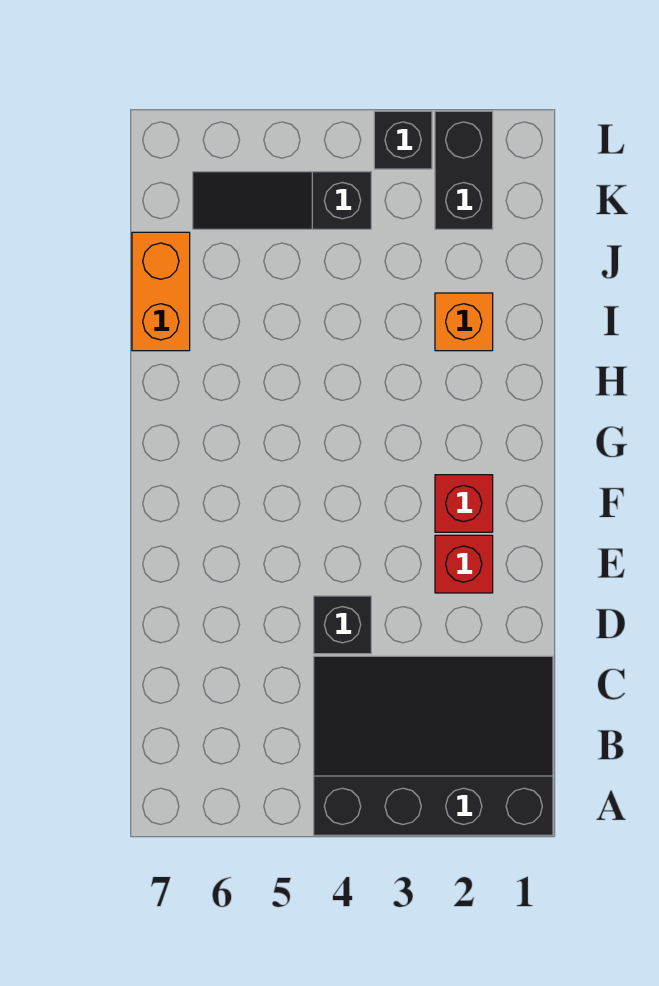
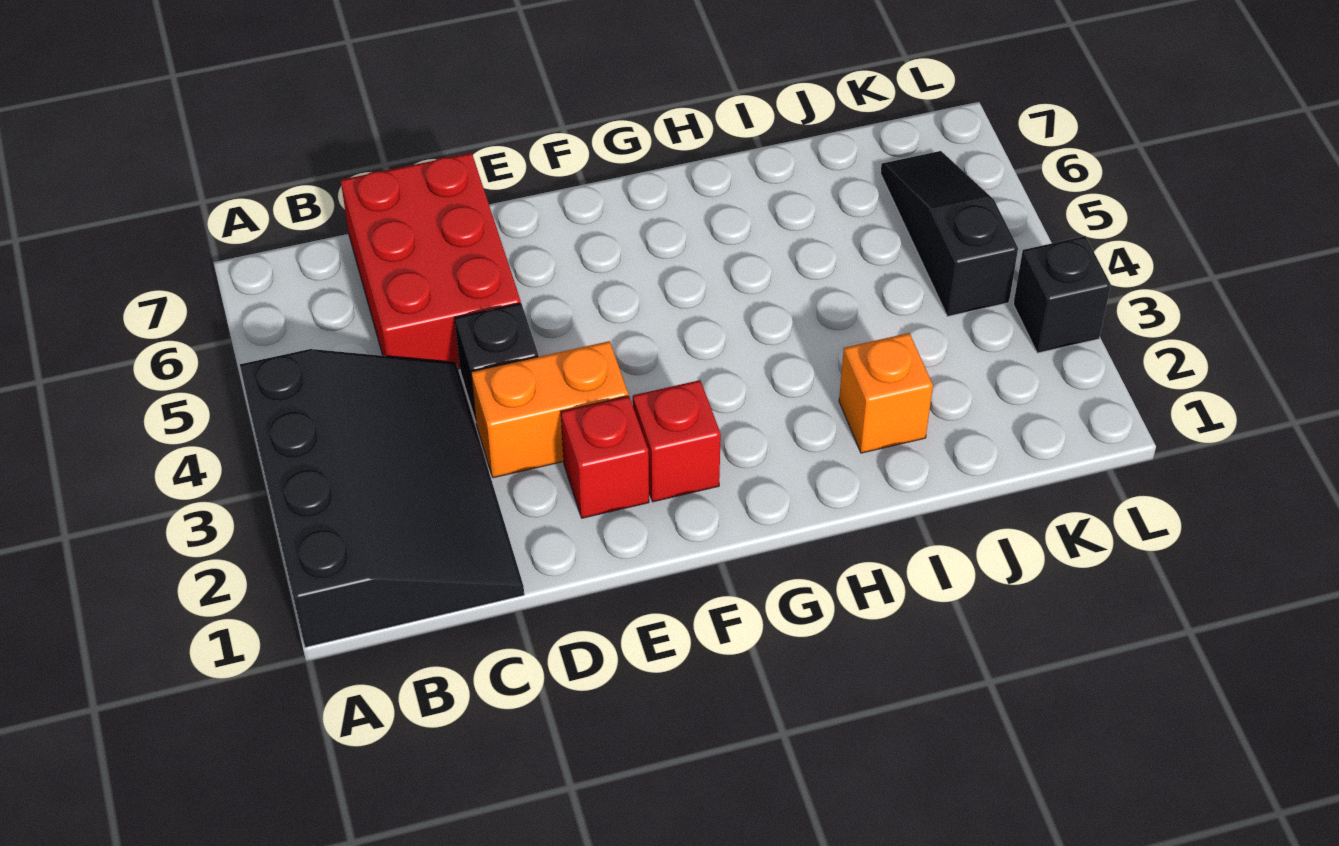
none -> red brick C5:D7 level 1
orange brick I7:J7 level 1 -> orange brick D3:E3 level 1
black brick K2:L2 level 1 -> none

